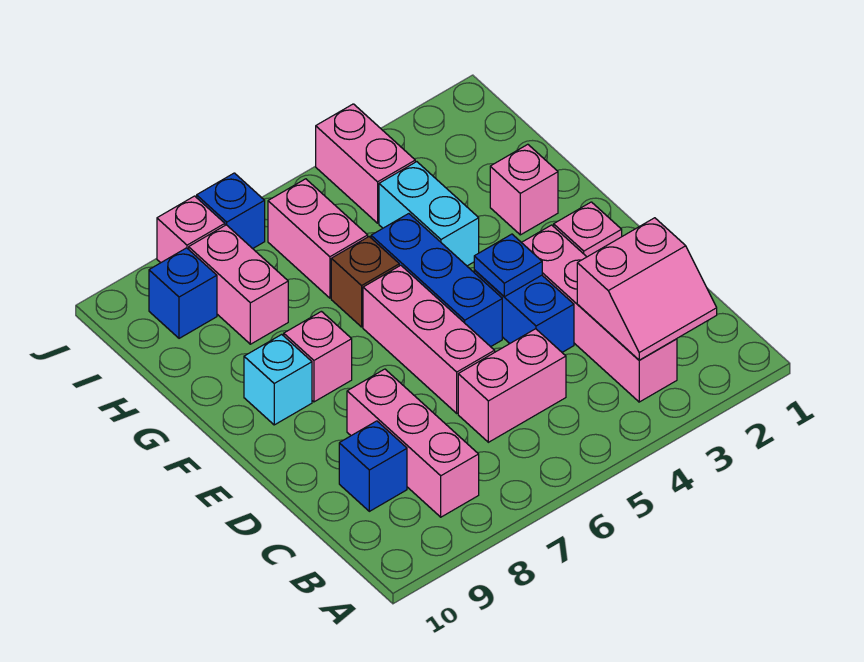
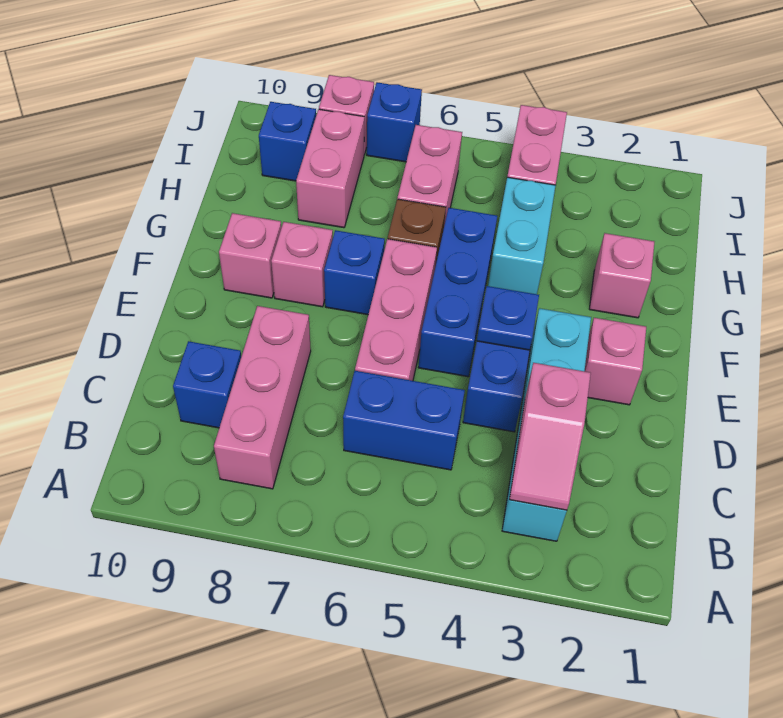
pink slope B2:C3 level 2 top C -> pink slope B3:C3 level 2 top C
pink brick B3:E3 level 1 -> cyan brick B3:E3 level 1
pink brick C5:C6 level 1 -> blue brick C5:C6 level 1
none -> blue brick F7 level 1
cyan brick F9 level 1 -> pink brick F9 level 1

